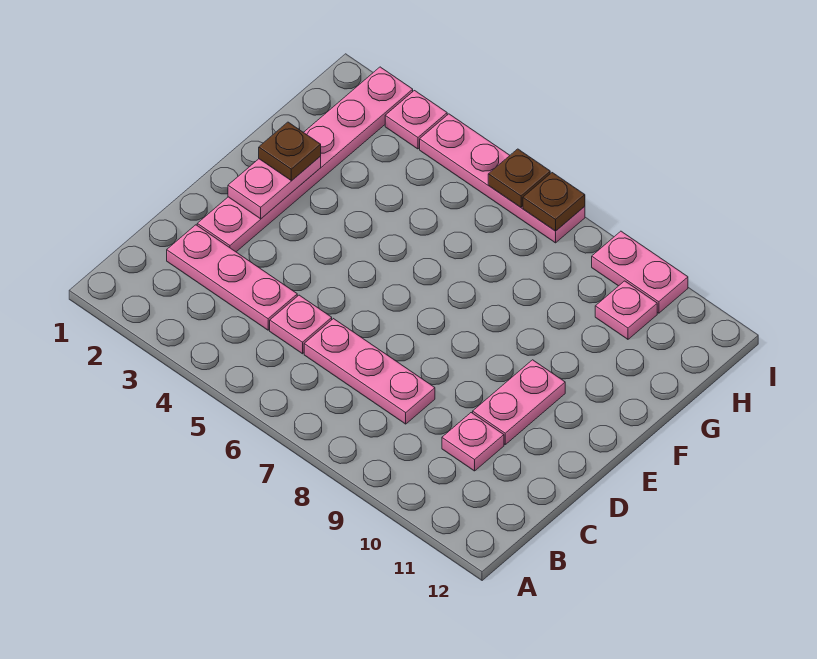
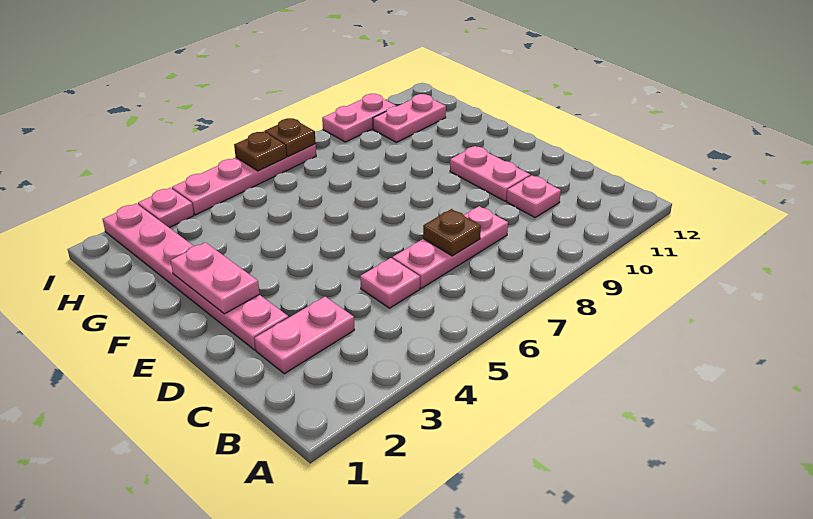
pink plate C2:C4 level 1 -> pink plate C2:C3 level 1
brown plate F2 level 3 -> brown plate C7 level 2
pink plate H10 level 1 -> pink plate H10:H11 level 1

